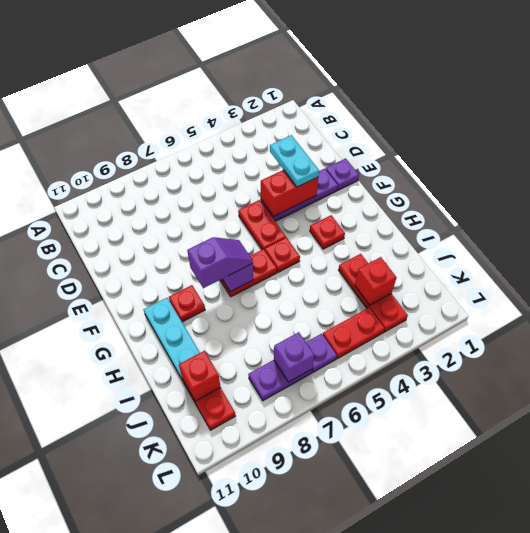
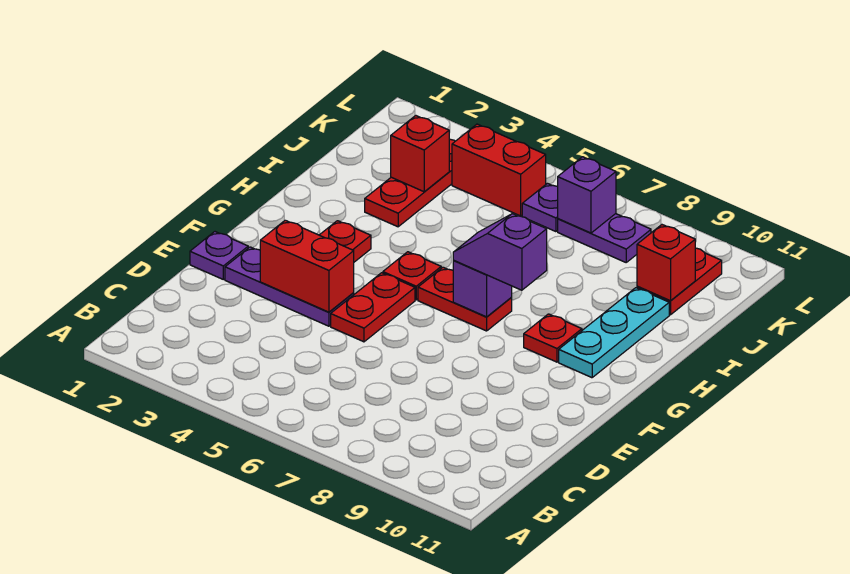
cyan plate D3:E3 level 3 -> none
red plate K4:K5 level 1 -> red brick K4:K5 level 1

